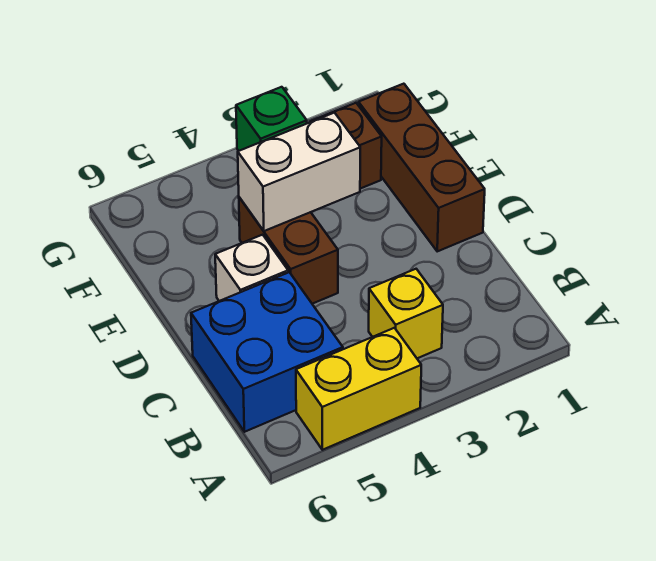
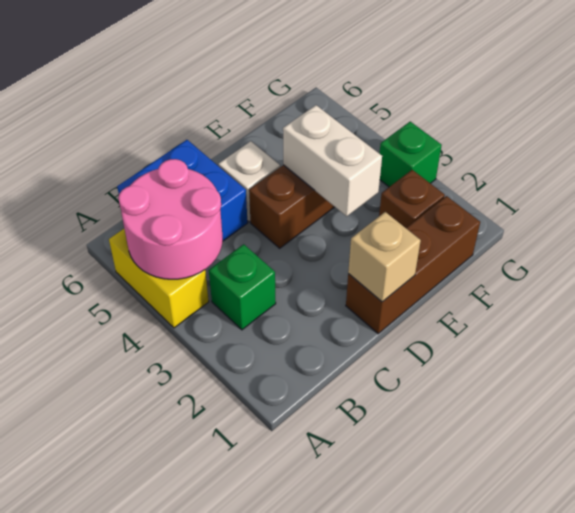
none -> pink round brick A4:B5 level 2
yellow brick B3 level 1 -> green brick B3 level 1
none -> tan brick D1 level 2

